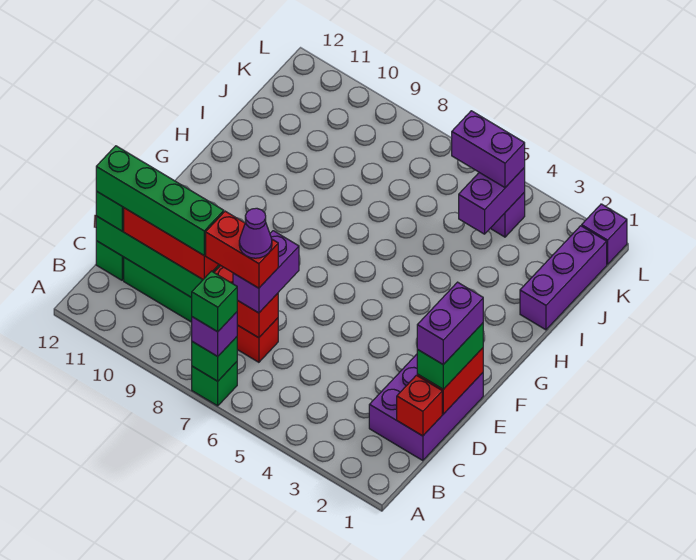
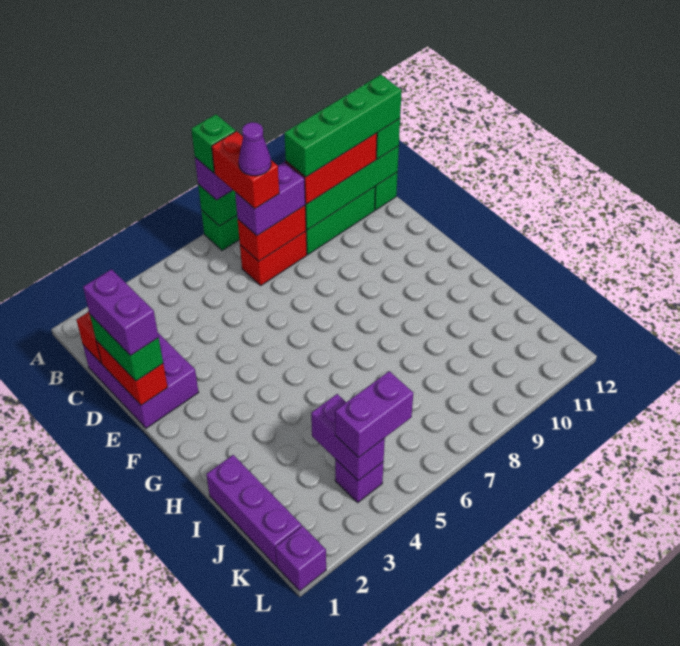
purple brick C7:D7 level 3 -> purple brick C7:C8 level 3
red brick C7:C8 level 4 -> red brick B7:C7 level 4

